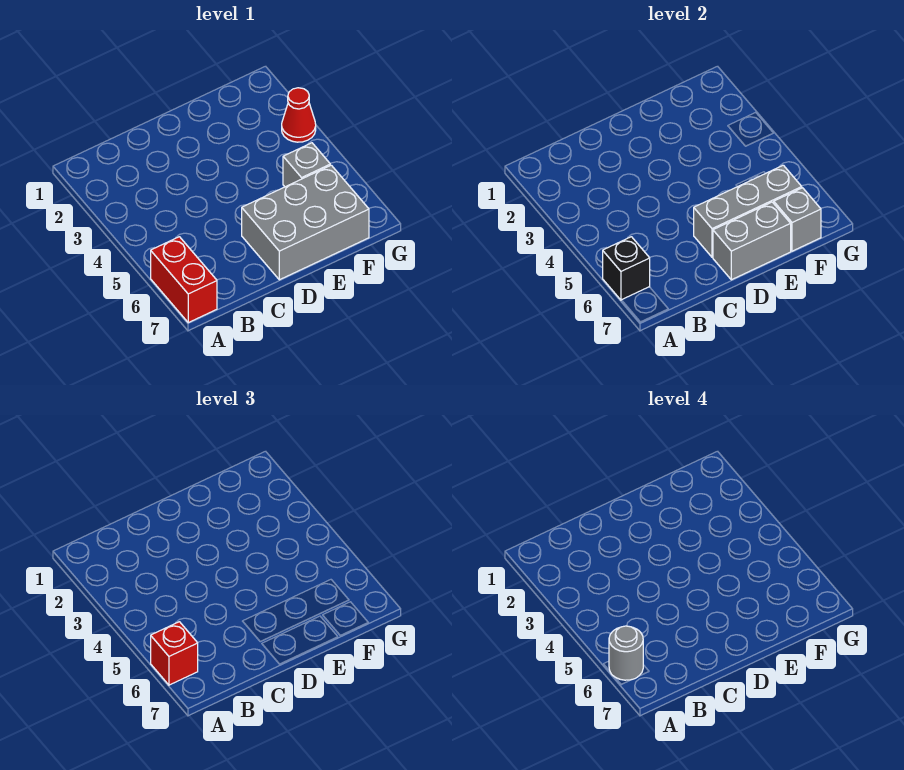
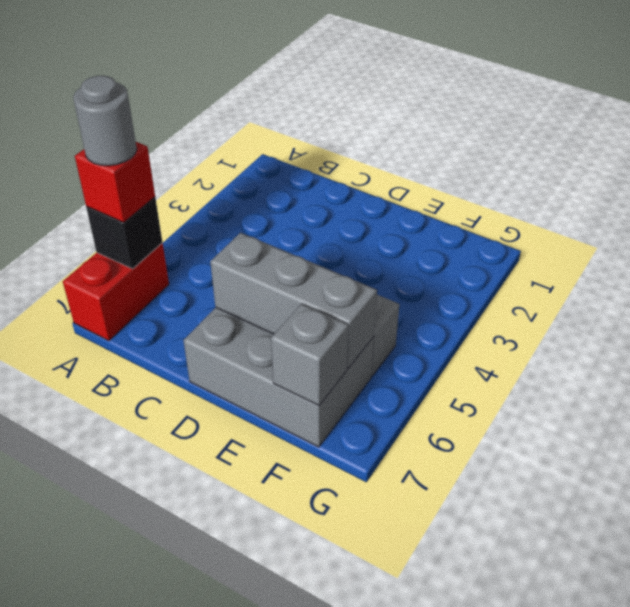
grey brick D7:E7 level 2 -> none
red cone G3 level 1 -> none

